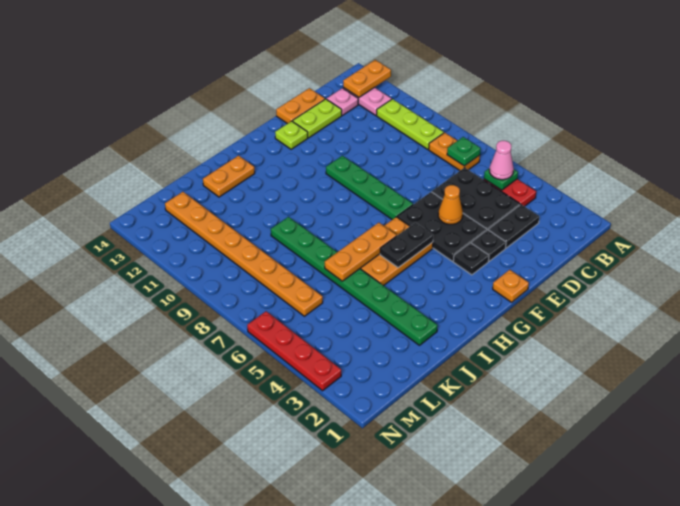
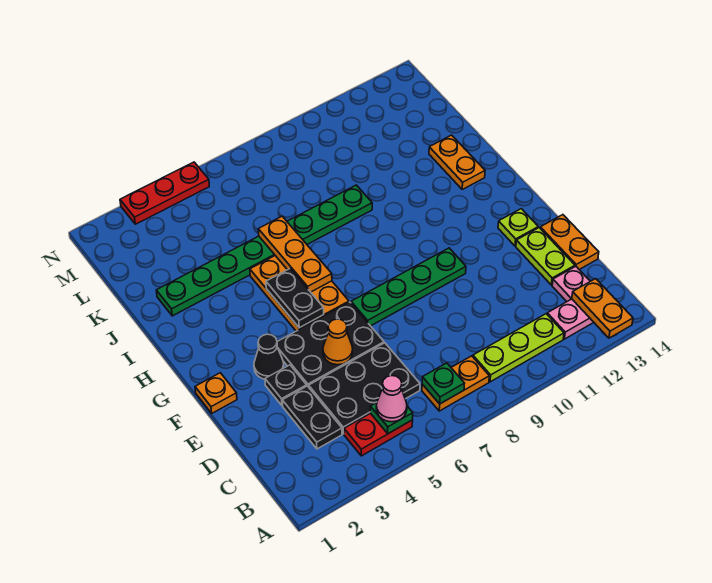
black plate F3 level 1 -> black cone F3 level 1
orange plate L6:L13 level 1 -> none
red plate N3:N6 level 1 -> red plate N3:N5 level 1

